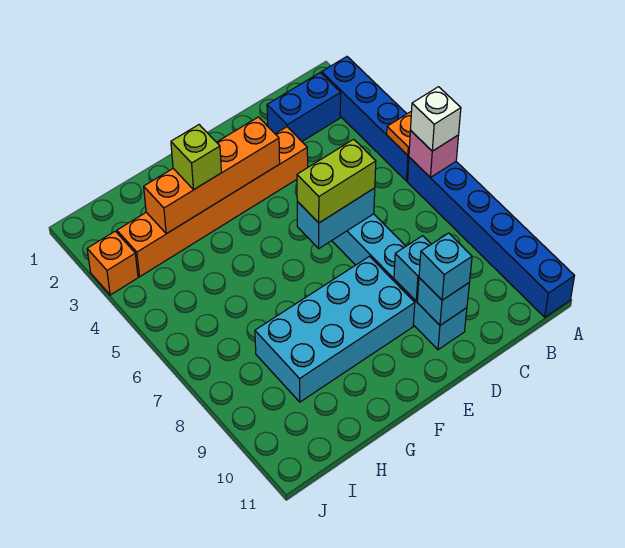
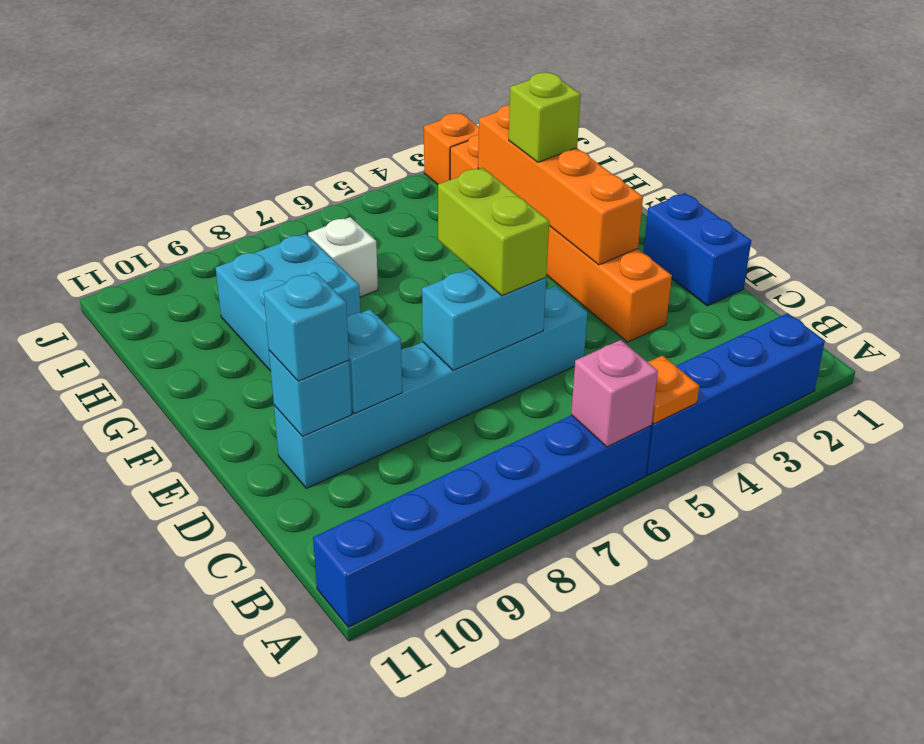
white brick A6 level 3 -> white brick H7 level 1
blue brick B2:C2 level 1 -> blue brick D1:E1 level 1
cyan brick D6:E6 level 2 -> cyan brick D6:D7 level 2
cyan brick E8:H9 level 1 -> cyan brick G8:H9 level 1

